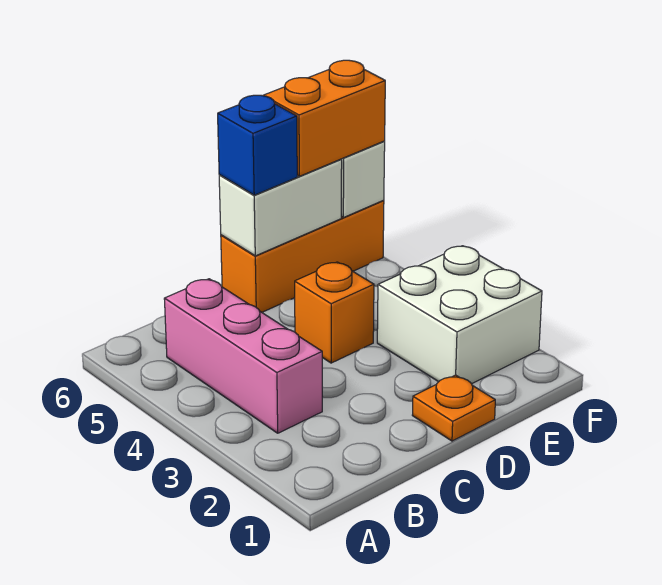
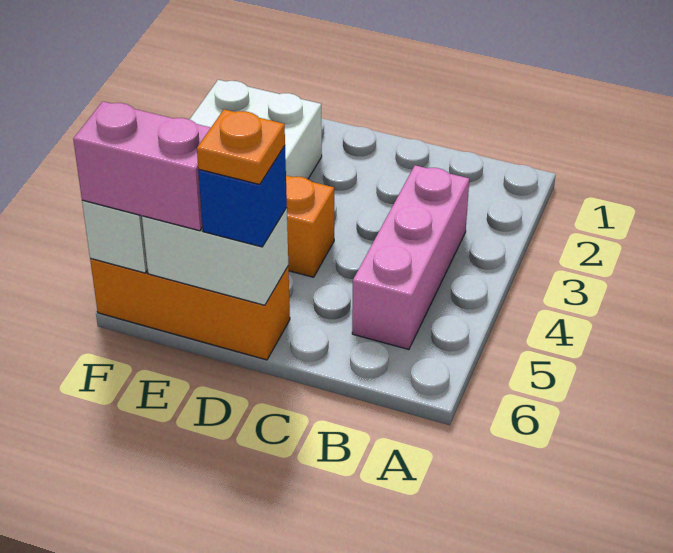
orange plate D1 level 1 -> orange plate D6 level 4
orange brick E6:F6 level 3 -> pink brick E6:F6 level 3

